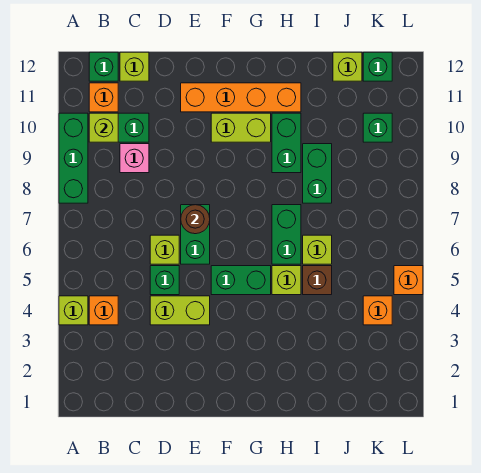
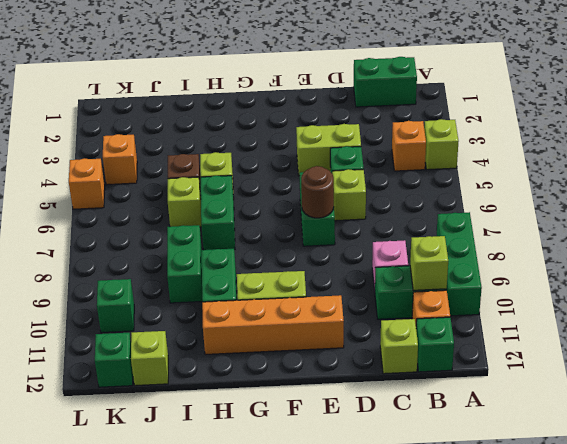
green brick F5:G5 level 1 -> green brick B1:C1 level 1

